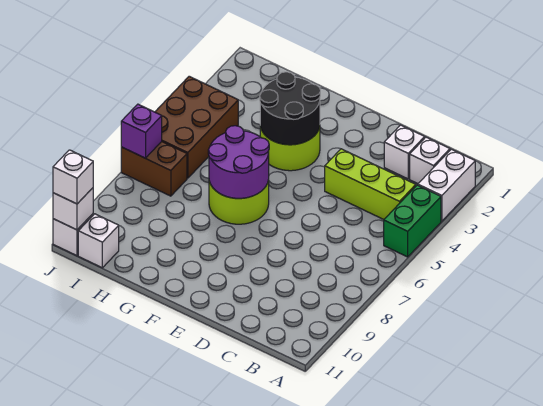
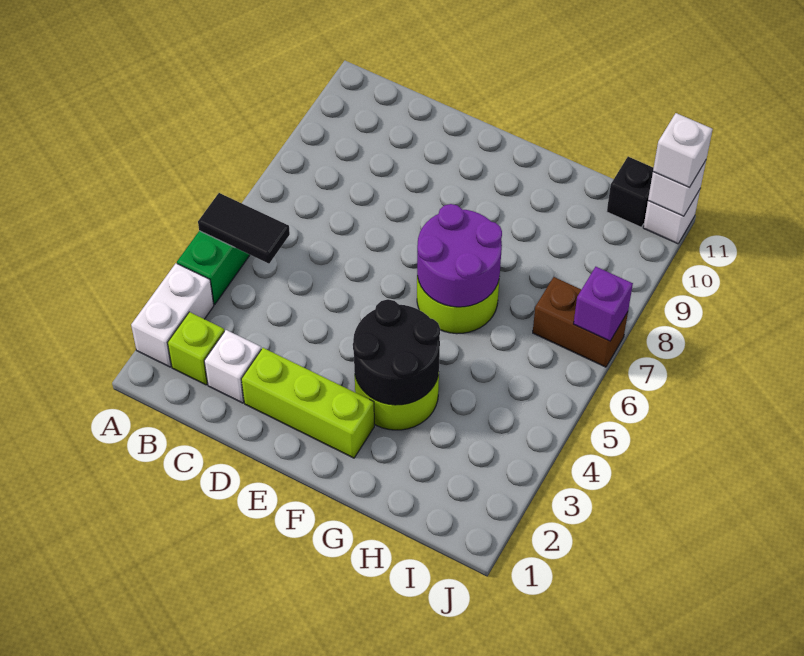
none -> black tile A5:B5 level 2
white brick B2 level 1 -> lime brick B2 level 1
lime brick B4:D4 level 1 -> lime brick D2:F2 level 1
brown brick I4:J6 level 1 -> none
white brick I11 level 1 -> black brick I11 level 1

